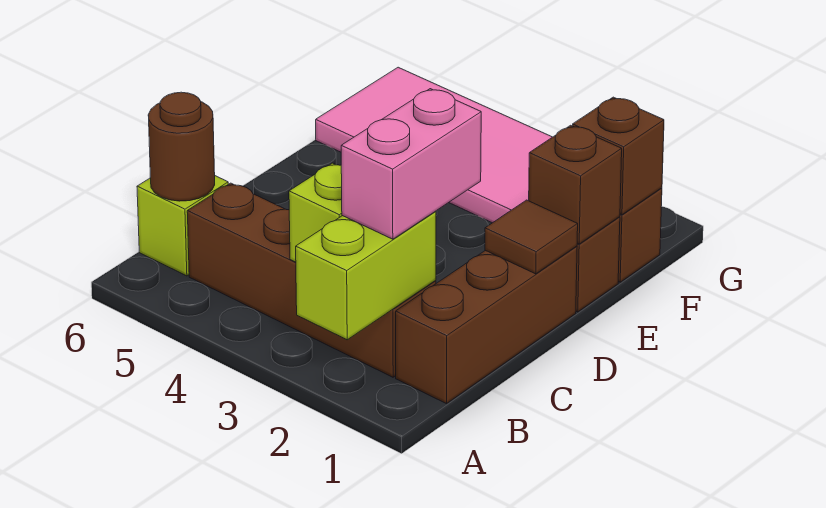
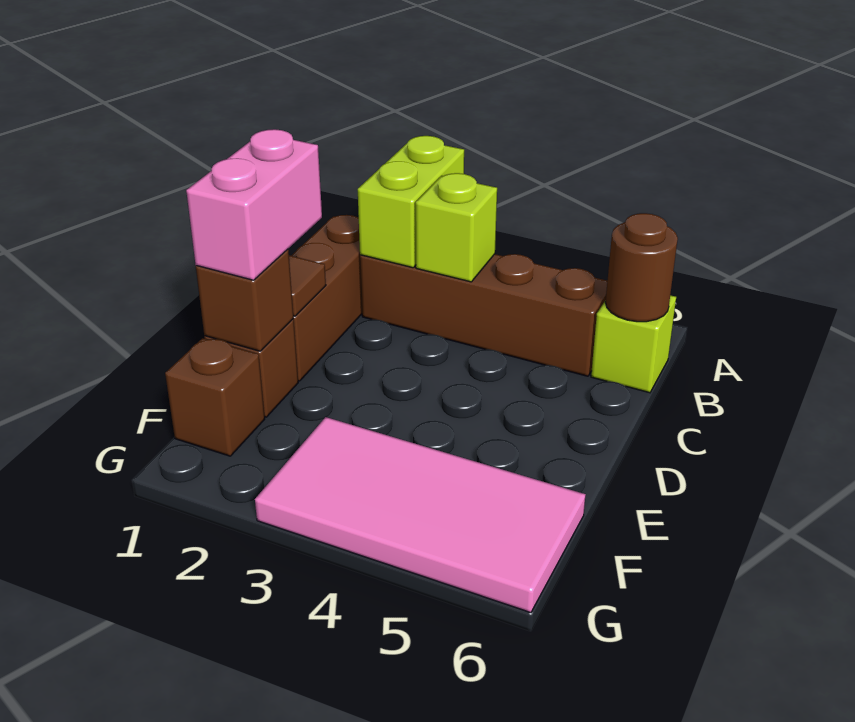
pink brick B2:C2 level 3 -> pink brick D1:E1 level 3
brown brick F1 level 2 -> none

